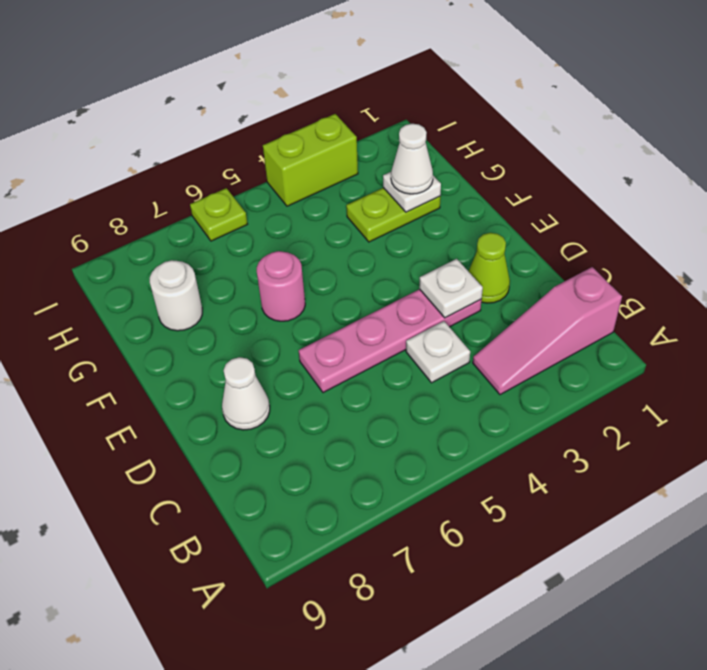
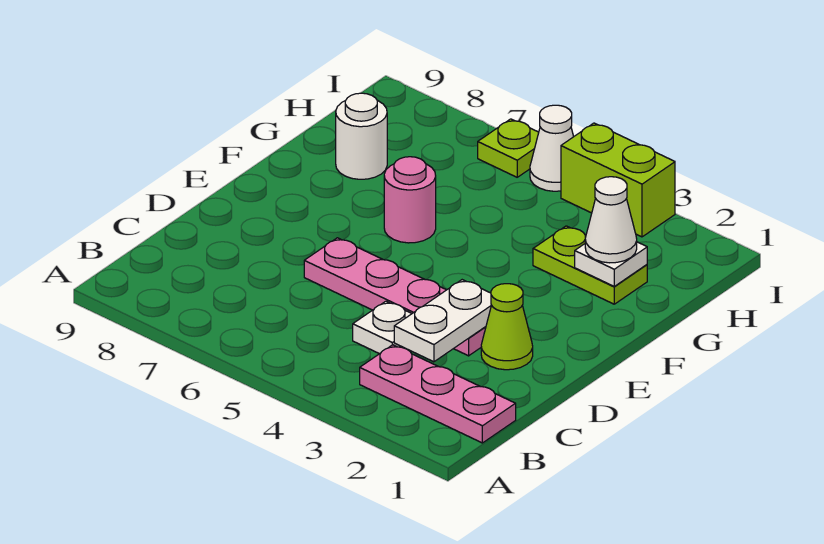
pink slope B1:B3 level 1 top 1 -> pink plate B1:B3 level 1
white plate D3 level 2 -> white plate C3:D3 level 2
white cone D8 level 1 -> white cone I5 level 1

